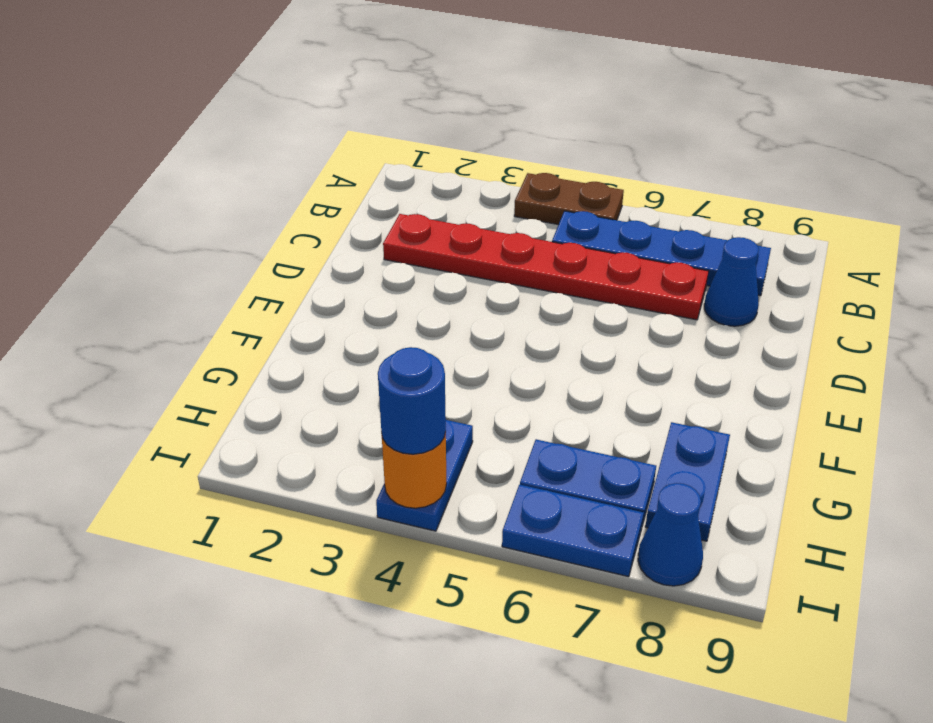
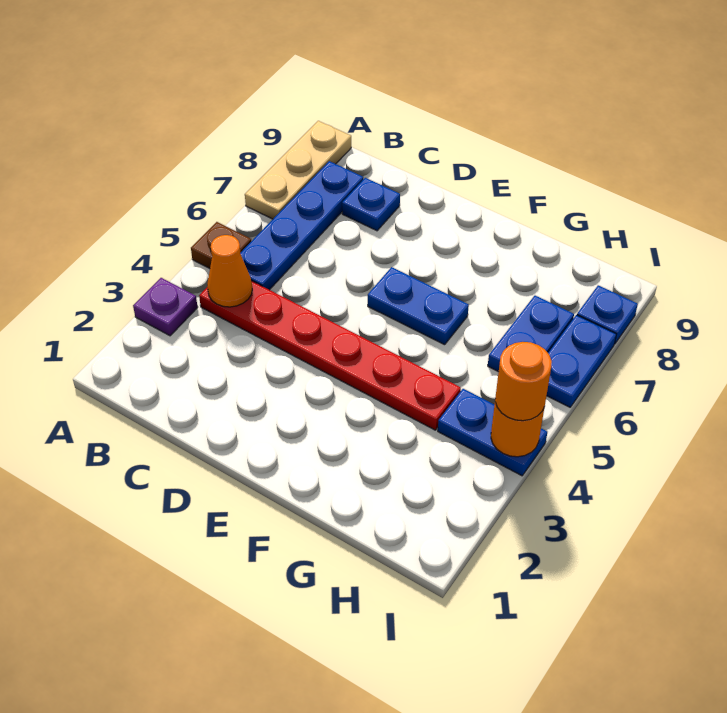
none -> purple plate A3 level 1
brown plate A4:A5 level 1 -> brown plate A5 level 1
none -> tan plate A7:A9 level 1
none -> orange cone B4 level 2
red plate C2:C7 level 1 -> red plate B4:G4 level 1
blue cone C8 level 1 -> blue plate C8 level 1
blue plate G8:H8 level 1 -> blue plate E6:F6 level 1
blue round brick I4 level 3 -> orange round brick I4 level 3
blue cone I8 level 1 -> blue plate I8 level 1

